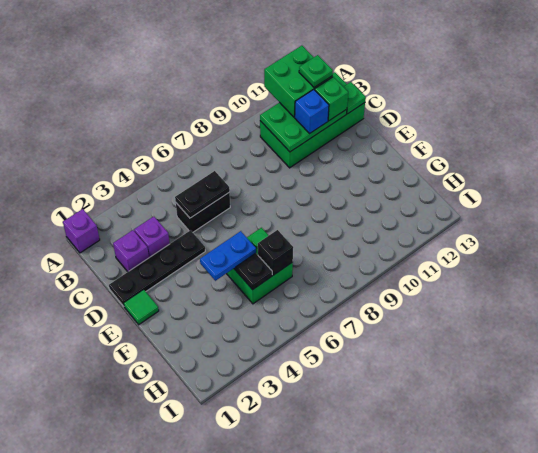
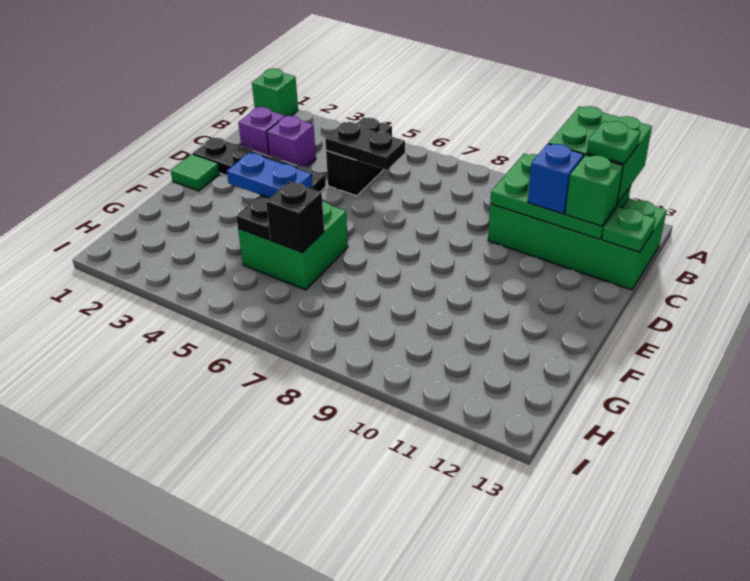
purple brick A1 level 1 -> green brick A1 level 1
black brick C5:C6 level 1 -> black brick B5:C5 level 1

